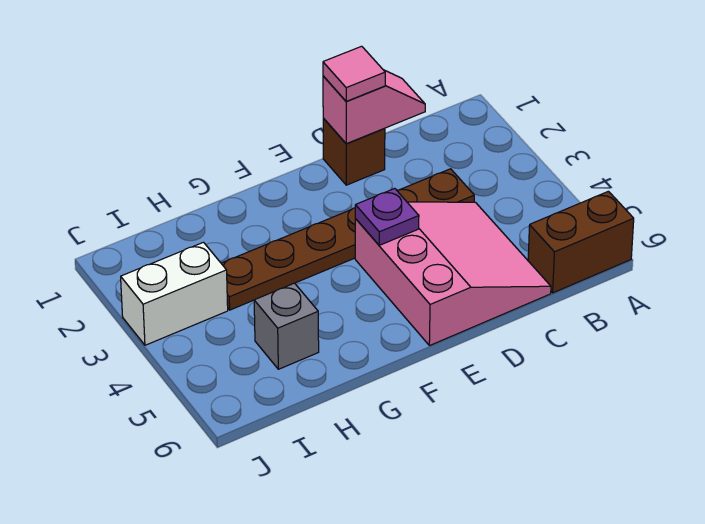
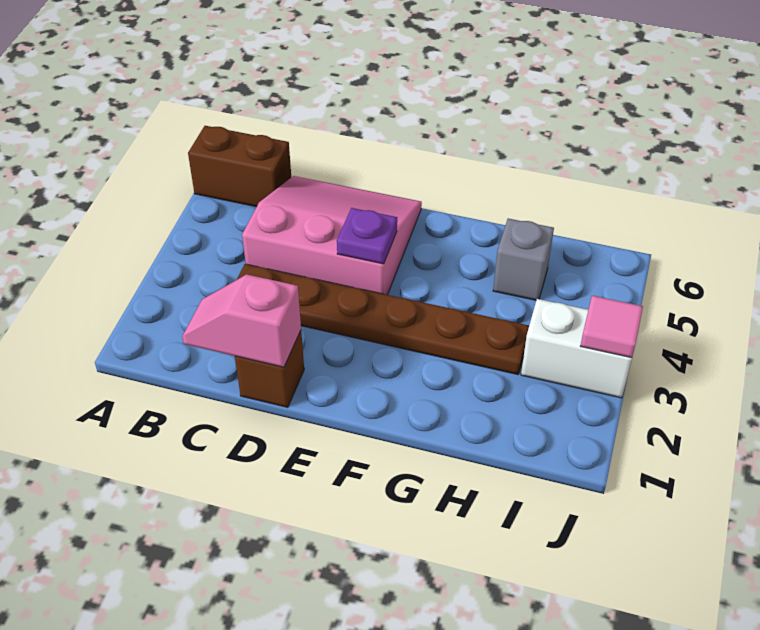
pink slope C4:E6 level 1 top E -> pink slope C4:E6 level 1 top 4
pink tile D1 level 3 -> pink tile J3 level 2

